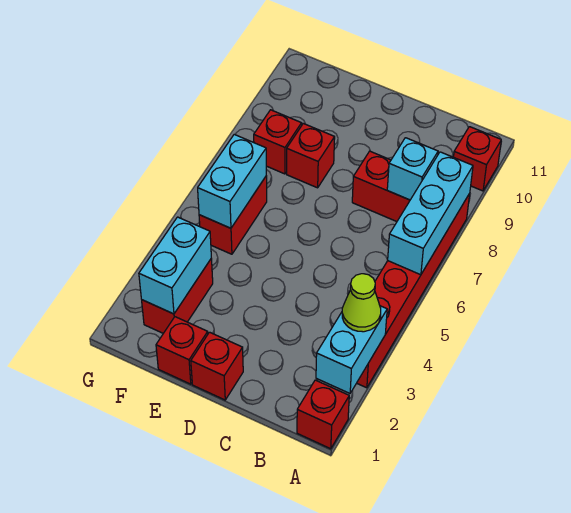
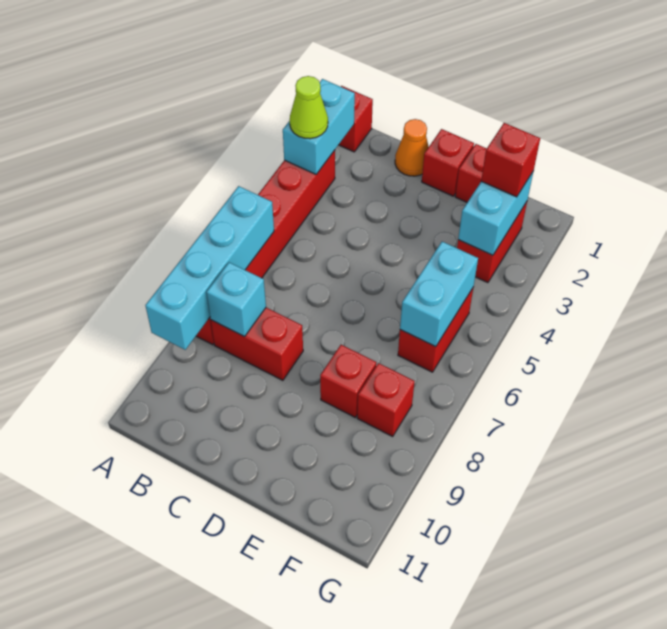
cyan brick A6:A8 level 2 -> cyan brick A6:A9 level 2
red brick A10 level 1 -> red brick F2 level 3
none -> orange cone C1 level 1

